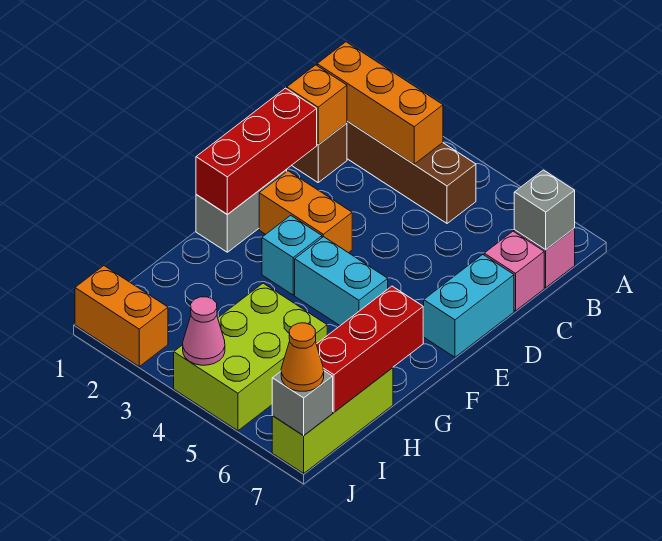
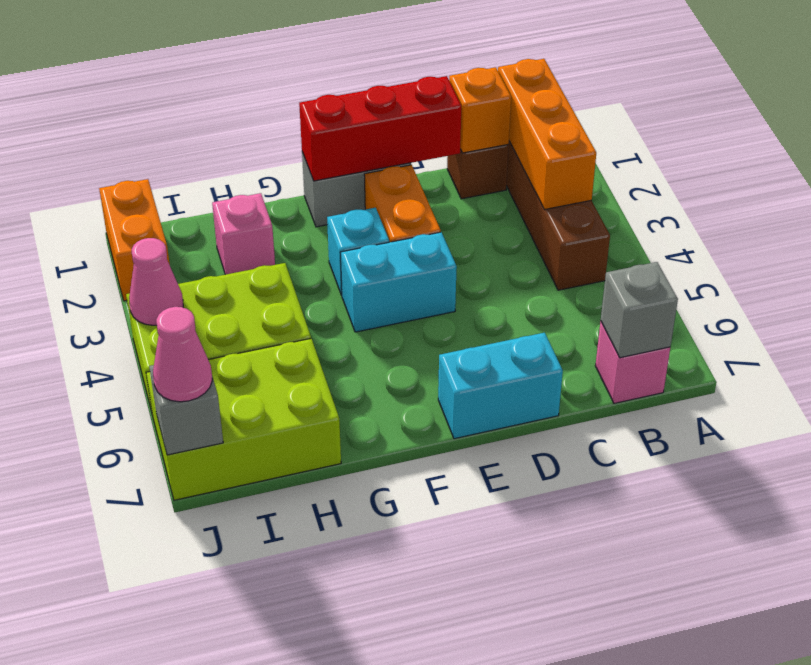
pink brick C7 level 1 -> pink brick H2 level 1
cyan brick F4:F5 level 1 -> cyan brick E4:F4 level 1
red brick G7:I7 level 2 -> none
lime brick H7:J7 level 1 -> lime brick H6:J7 level 1
orange cone J7 level 3 -> pink cone J7 level 3

